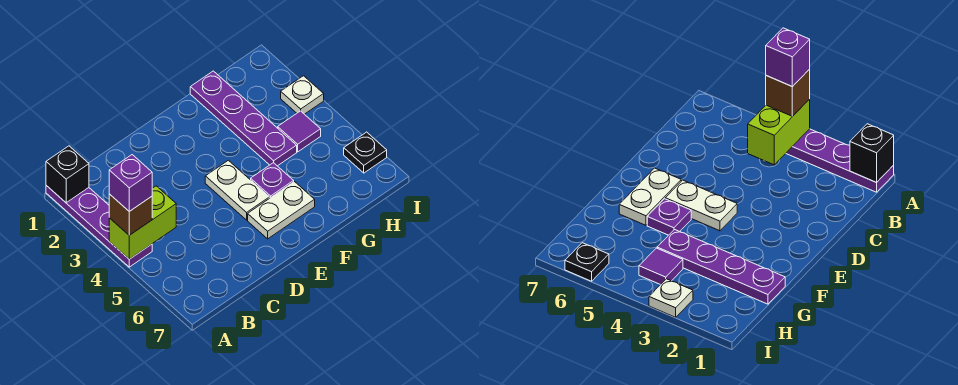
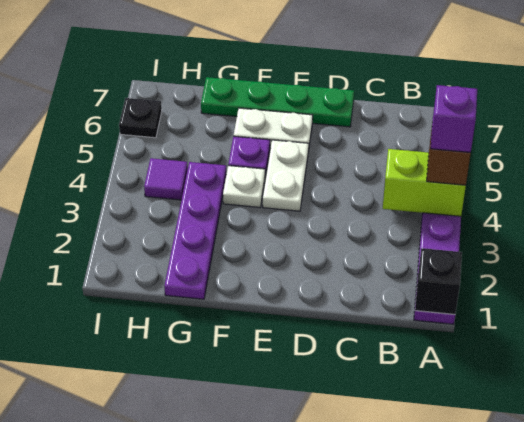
none -> green plate D7:G7 level 1
white plate I3 level 1 -> white plate F4 level 1

